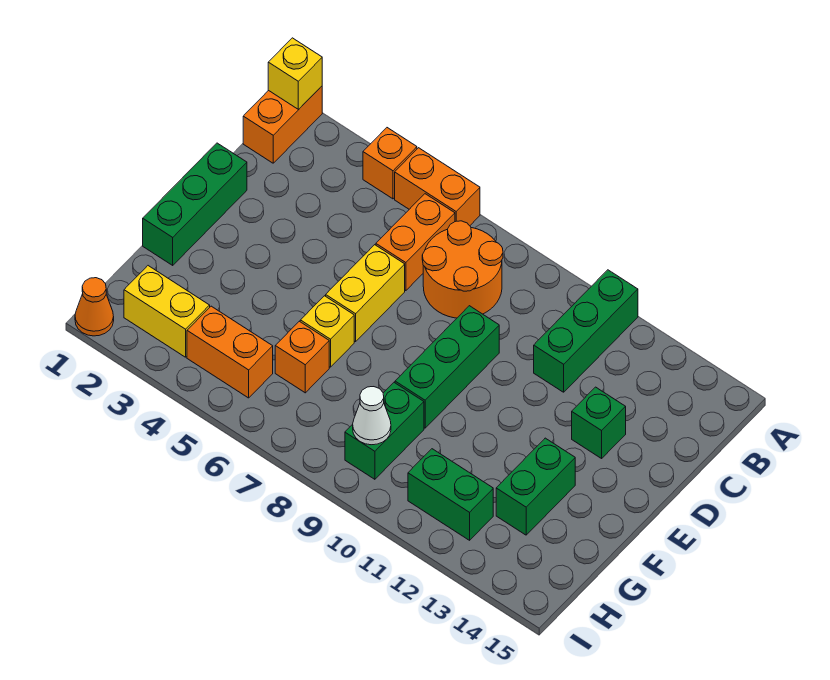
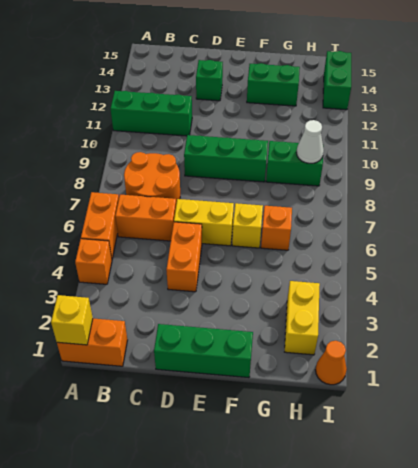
orange brick H4:H5 level 1 -> orange brick D4:D5 level 1
green brick H11:H12 level 1 -> green brick I13:I14 level 1

